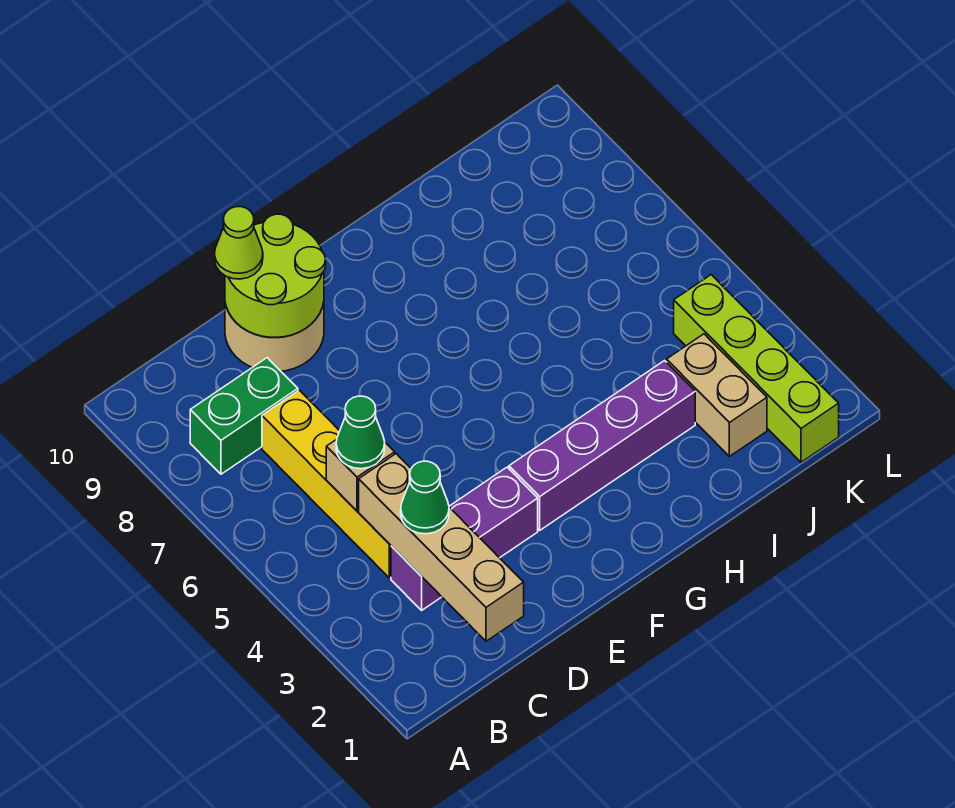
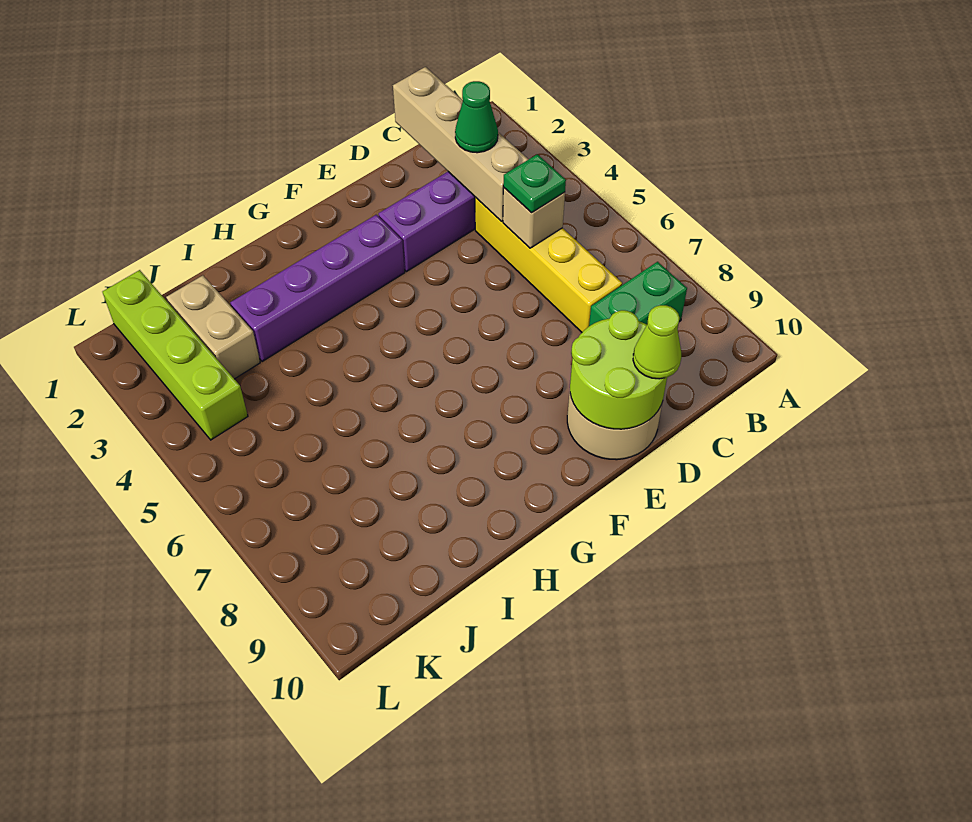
green cone C5 level 3 -> green plate C5 level 3

